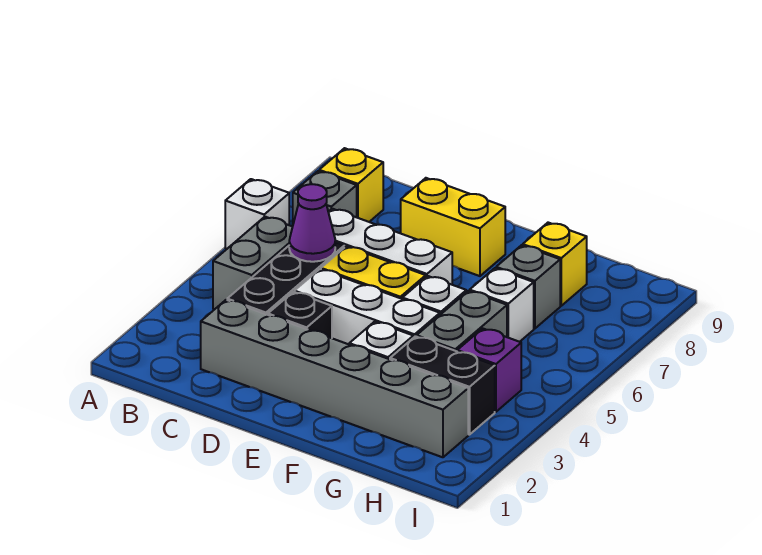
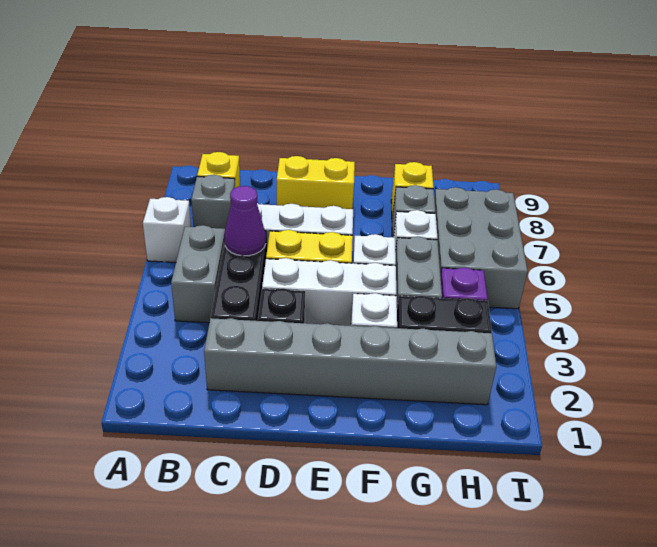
none -> grey brick H5:I7 level 1

